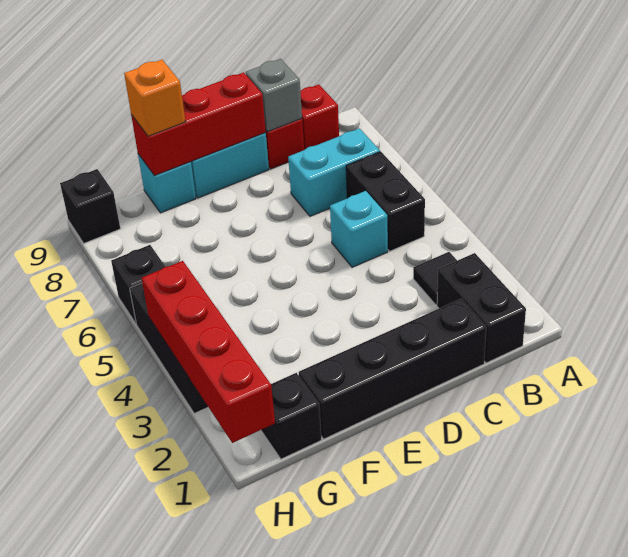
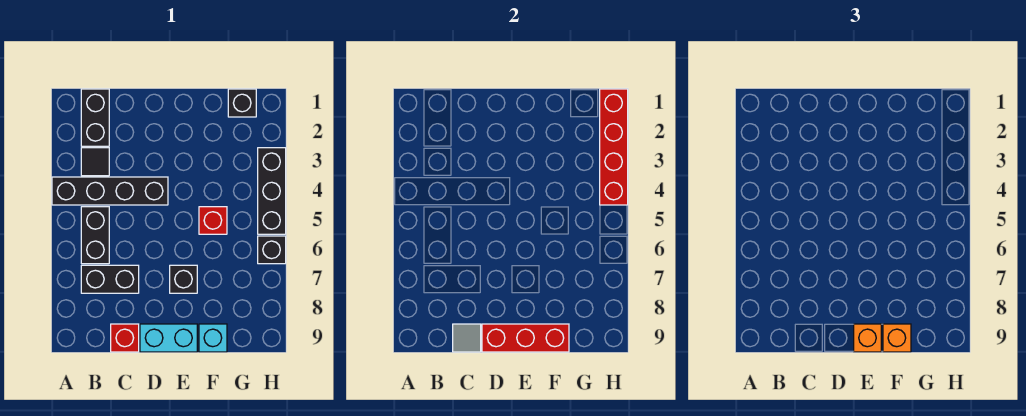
cyan brick B7:C7 level 1 -> black brick B7:C7 level 1
red brick B9 level 1 -> red brick F5 level 1
black brick C1:F1 level 1 -> black brick A4:D4 level 1
cyan brick C5 level 1 -> none
grey brick C9 level 2 -> grey tile C9 level 2
none -> orange brick E9 level 3
black brick H9 level 1 -> black brick E7 level 1

